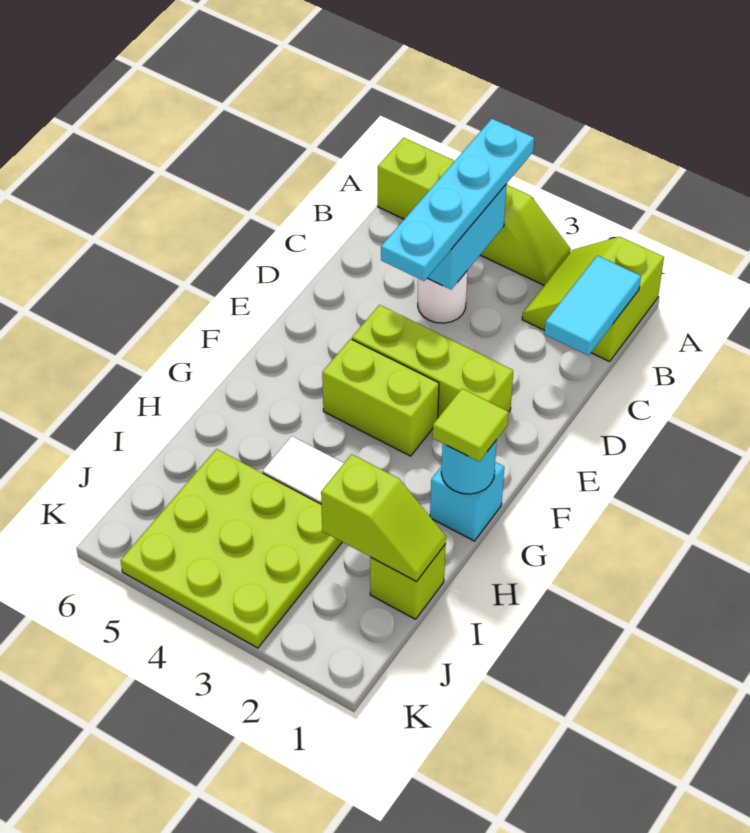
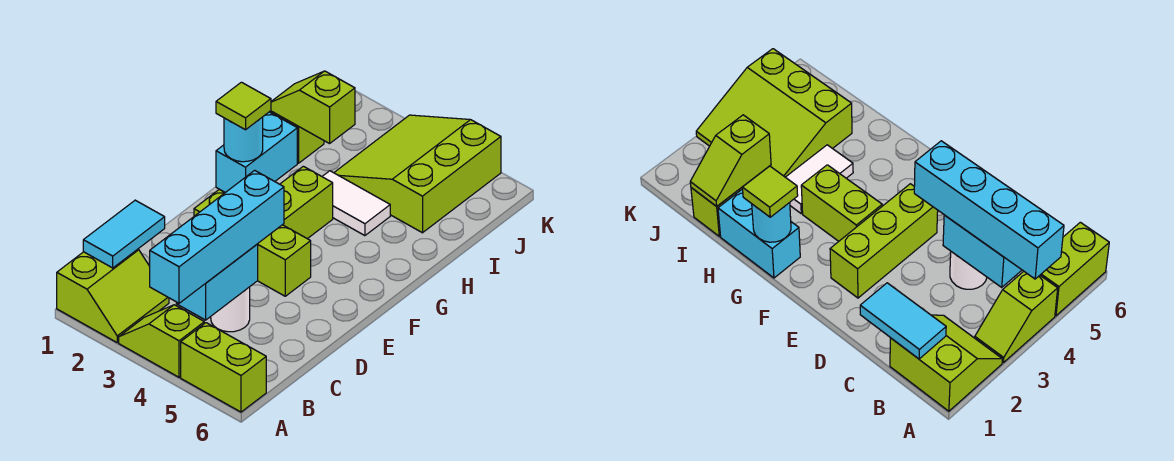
cyan plate A4:D4 level 3 -> cyan brick A4:D4 level 3
lime brick F3:F4 level 1 -> lime brick F3:G3 level 1
cyan brick G1 level 1 -> cyan brick G1:H1 level 1
lime plate I3:K5 level 1 -> lime slope I3:K5 level 1 top 5

